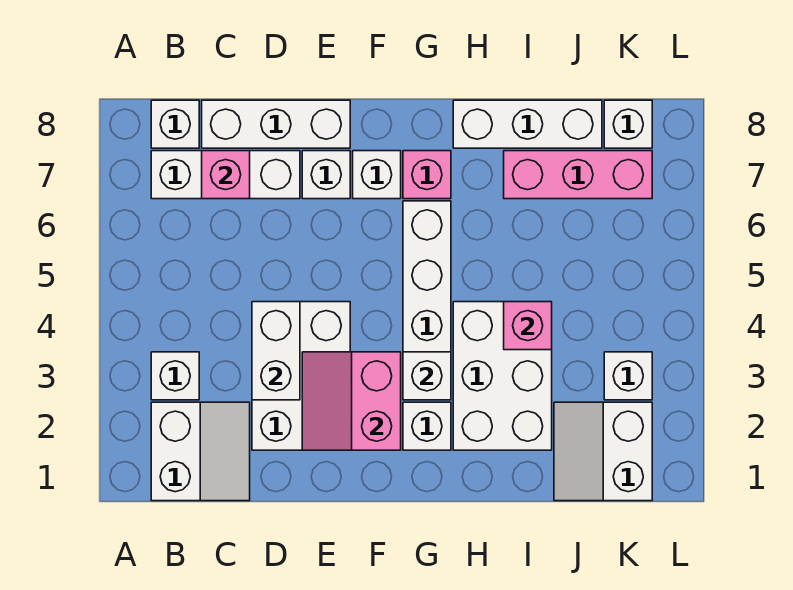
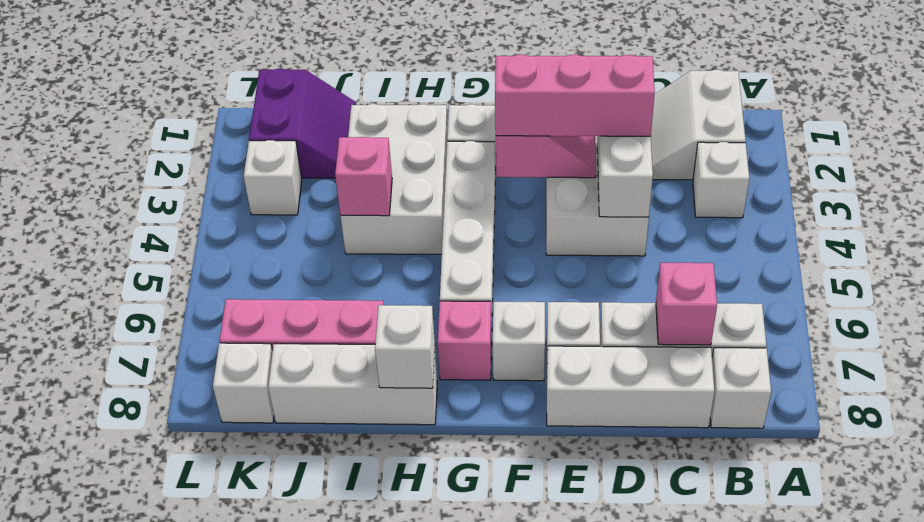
none -> pink brick D3:F3 level 3
white brick G3 level 2 -> white brick H8 level 2
white slope J1:K2 level 1 top K -> purple slope J1:K2 level 1 top K

